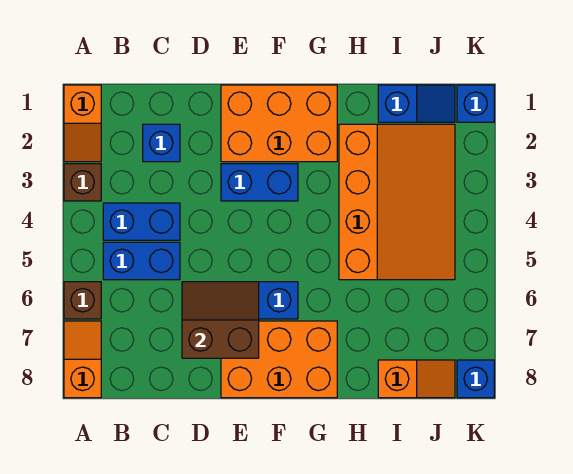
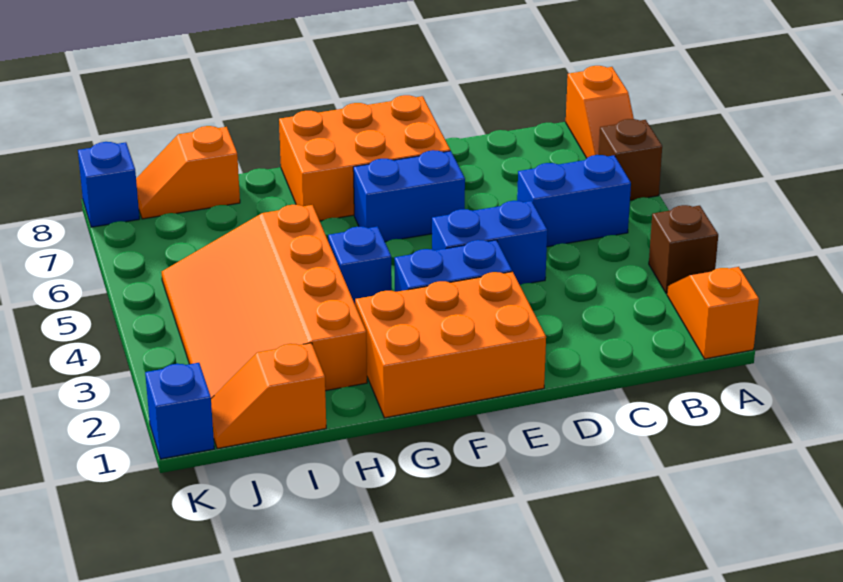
blue brick B4:C4 level 1 -> blue brick D4:E4 level 1
blue brick C2 level 1 -> blue brick G4 level 1
brown slope D6:E7 level 2 top 7 -> none
blue slope I1:J1 level 1 top I -> orange slope I1:J1 level 1 top I

